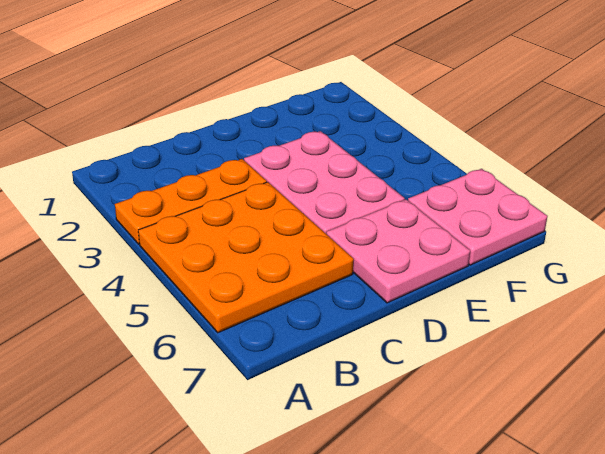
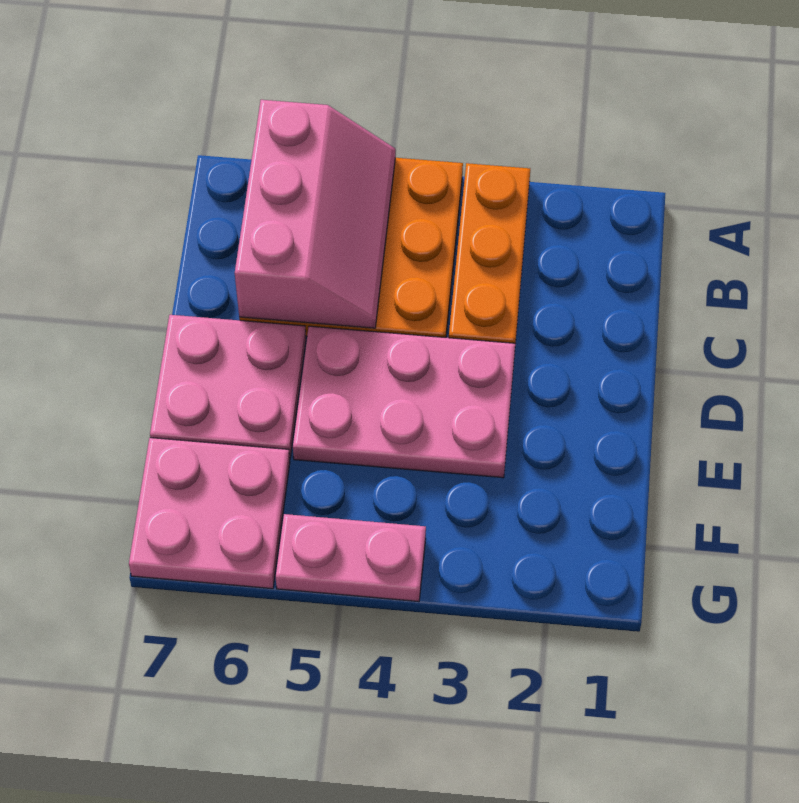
none -> pink slope A5:C6 level 2 top 6
none -> pink plate G4:G5 level 1

